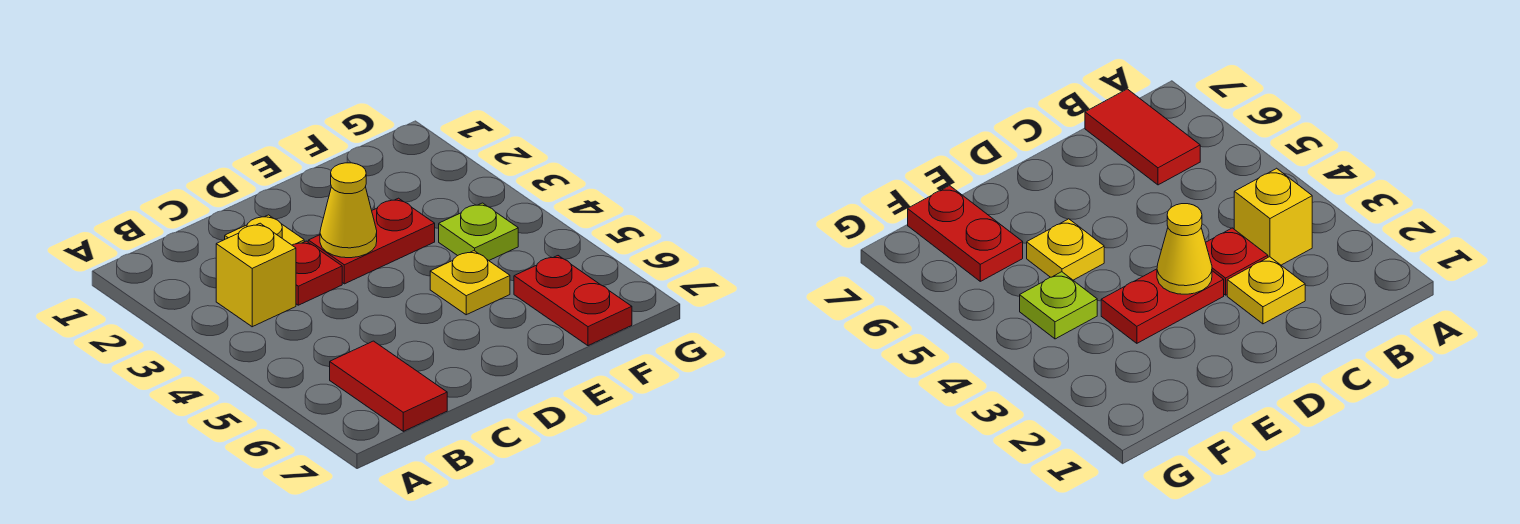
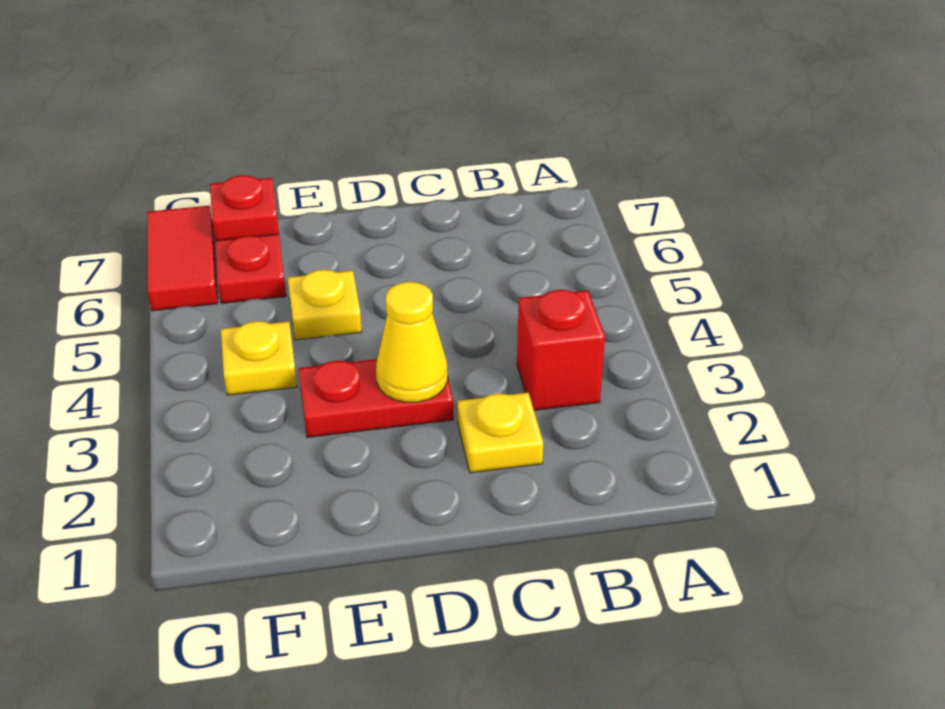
yellow brick B3 level 1 -> red brick B3 level 1
red tile B6:B7 level 1 -> red tile G6:G7 level 1
red plate C3 level 1 -> red plate F7 level 2
lime plate F4 level 1 -> yellow plate F4 level 1

